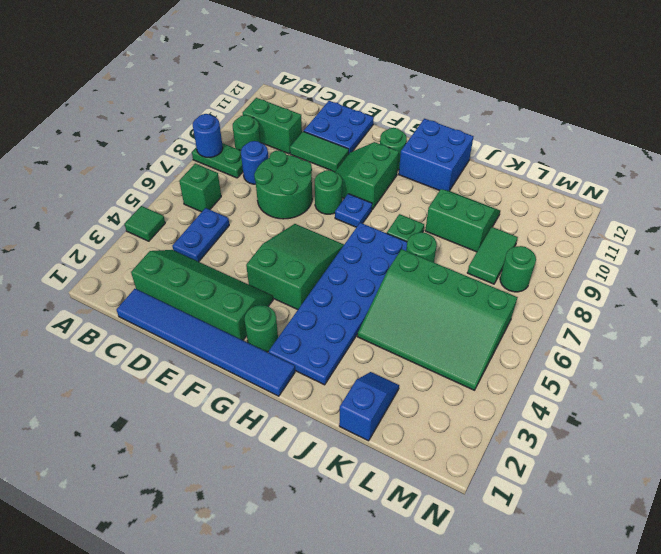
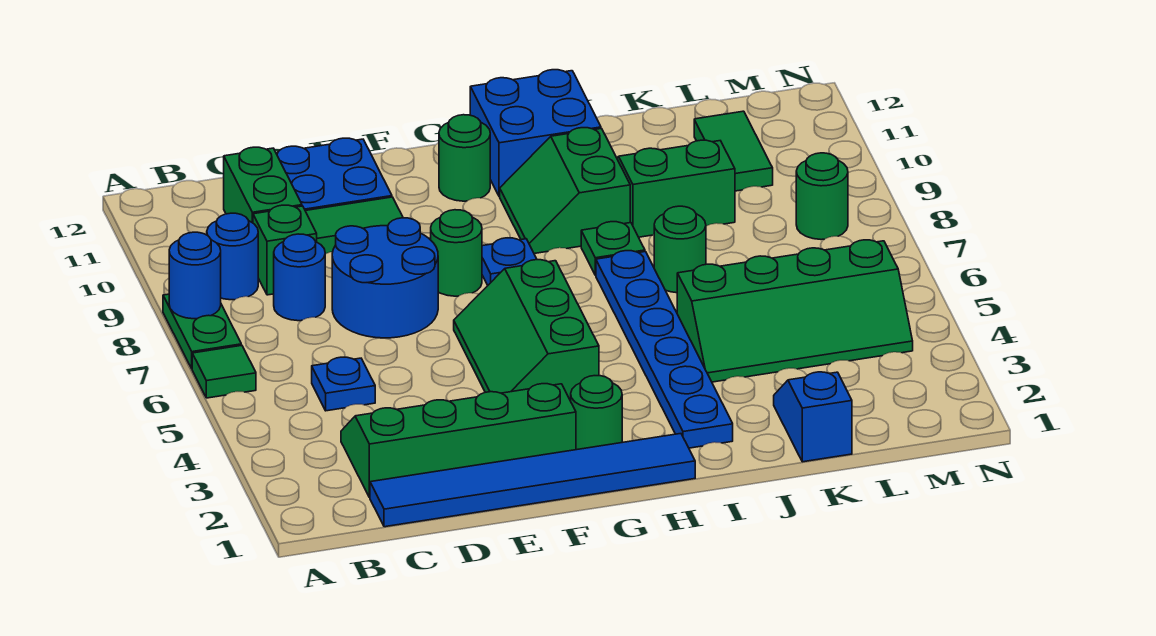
green tile A4 level 1 -> green tile A6 level 1
green plate A8:B8 level 1 -> green plate A7:A8 level 1
green brick B6 level 1 -> green brick C9 level 1
green round brick B9 level 1 -> blue round brick B9 level 1
green brick B10:C10 level 1 -> green brick C10:C11 level 1
blue plate C4:C5 level 1 -> blue plate C5 level 1
green round brick D7:E8 level 1 -> blue round brick D7:E8 level 1
green slope F4:G6 level 1 top 4 -> green slope F4:G6 level 1 top G
green slope F9:G10 level 1 top G -> green slope H9:I10 level 1 top I
blue plate H2:I7 level 1 -> blue plate I2:I7 level 1
green slope J4:M6 level 1 top 6 -> green slope J4:M5 level 1 top 5
green tile L8:L9 level 1 -> green tile L10:L11 level 1

